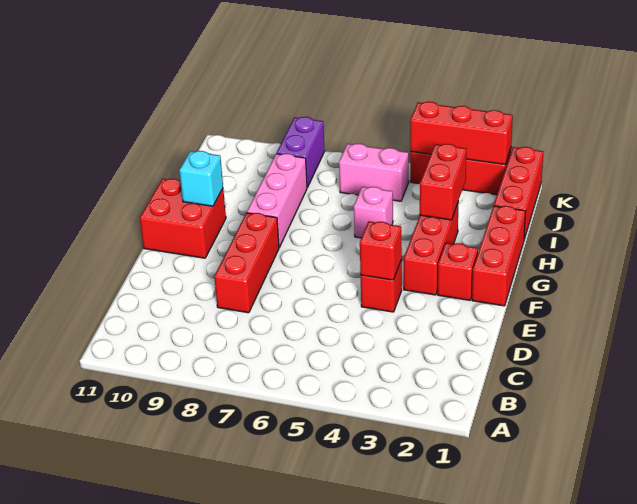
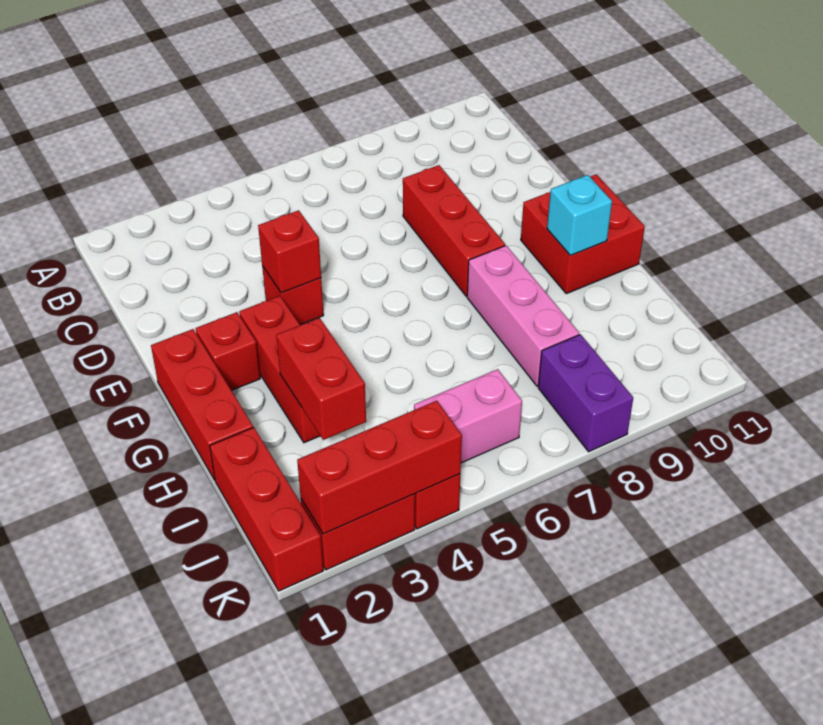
pink brick H5 level 1 -> none

